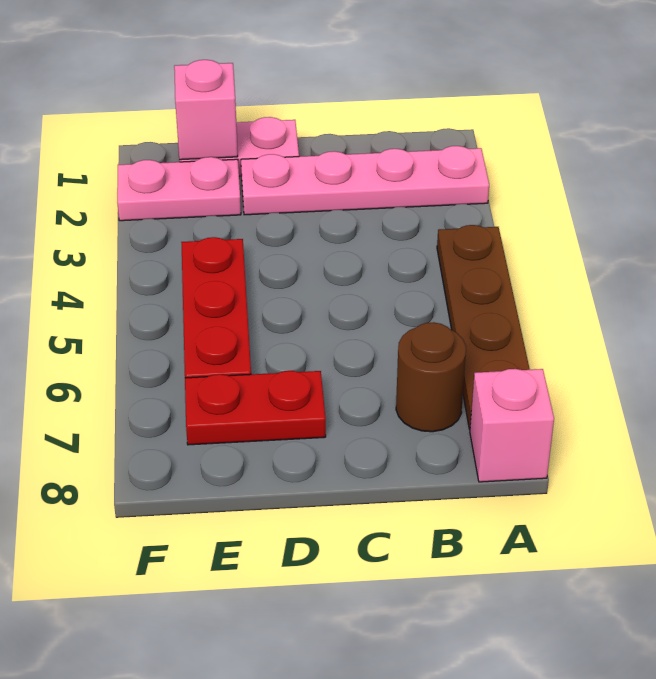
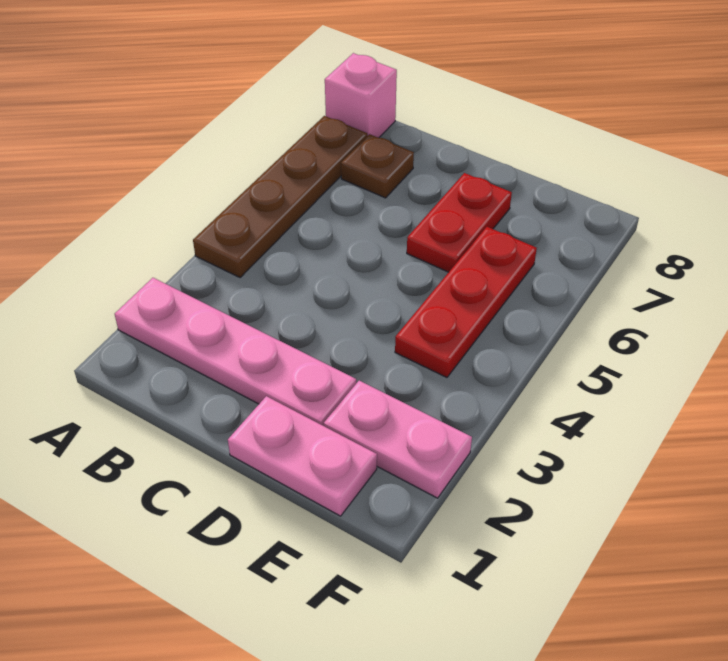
brown round brick B7 level 1 -> brown plate B7 level 1
red plate D7:E7 level 1 -> red plate D6:D7 level 1
pink brick E1 level 2 -> none

